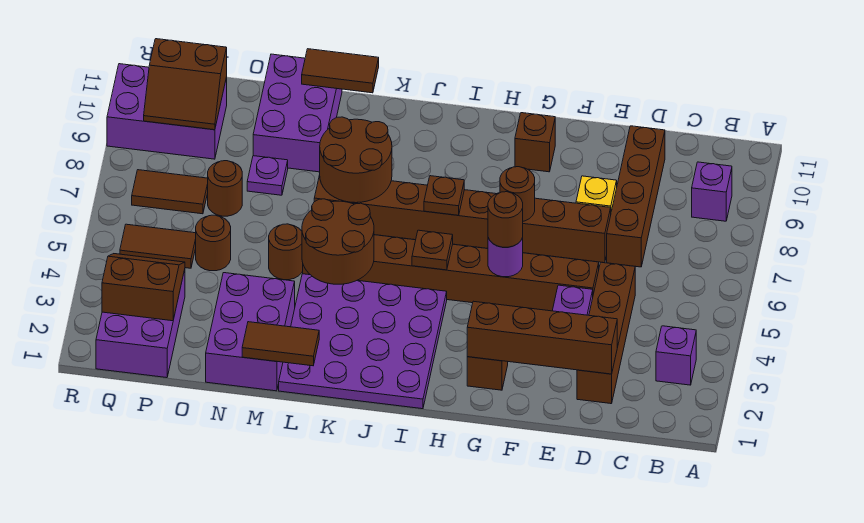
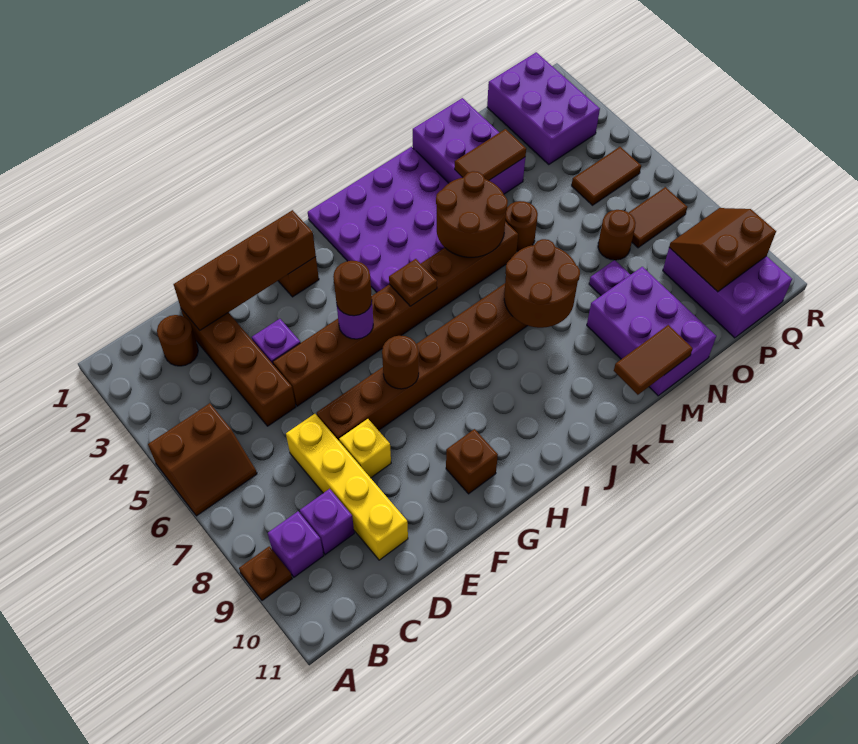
purple brick B3 level 1 -> purple brick C9 level 1
brown brick D7:D10 level 1 -> yellow brick D7:D10 level 1
brown plate I7 level 2 -> brown plate A9 level 1
brown tile L1:M1 level 2 -> brown tile M3:N3 level 2
brown round brick O5 level 1 -> brown round brick C2 level 1
brown slope P2:Q3 level 2 top 2 -> brown slope A5:B6 level 1 top 5
purple brick P9:R10 level 1 -> purple brick P9:Q11 level 1

